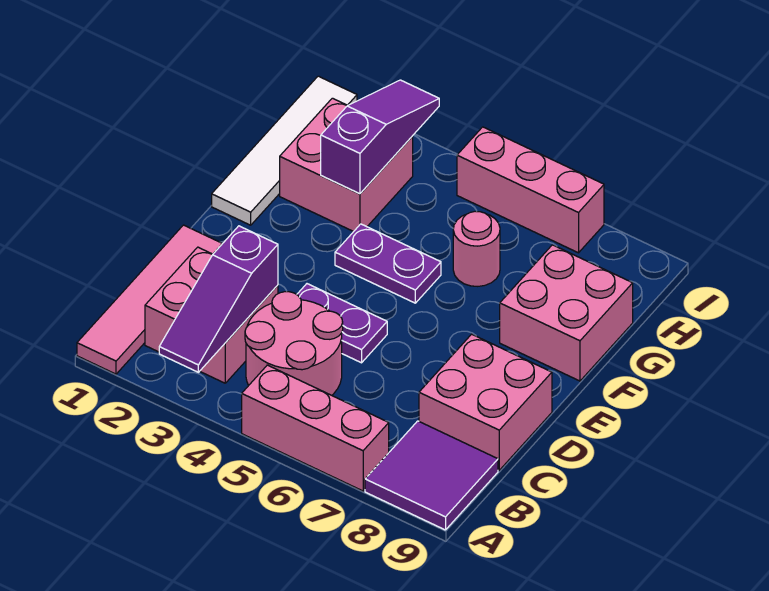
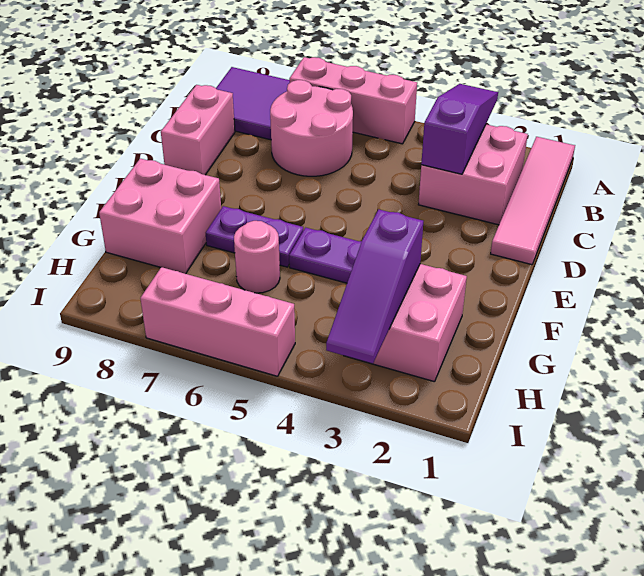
pink round brick B4:C5 level 1 -> pink round brick B6:C7 level 1
pink brick C8:D9 level 1 -> pink brick C9:D9 level 1
purple plate D4:D5 level 1 -> purple plate F6:F7 level 1
white tile F1:I1 level 1 -> none

